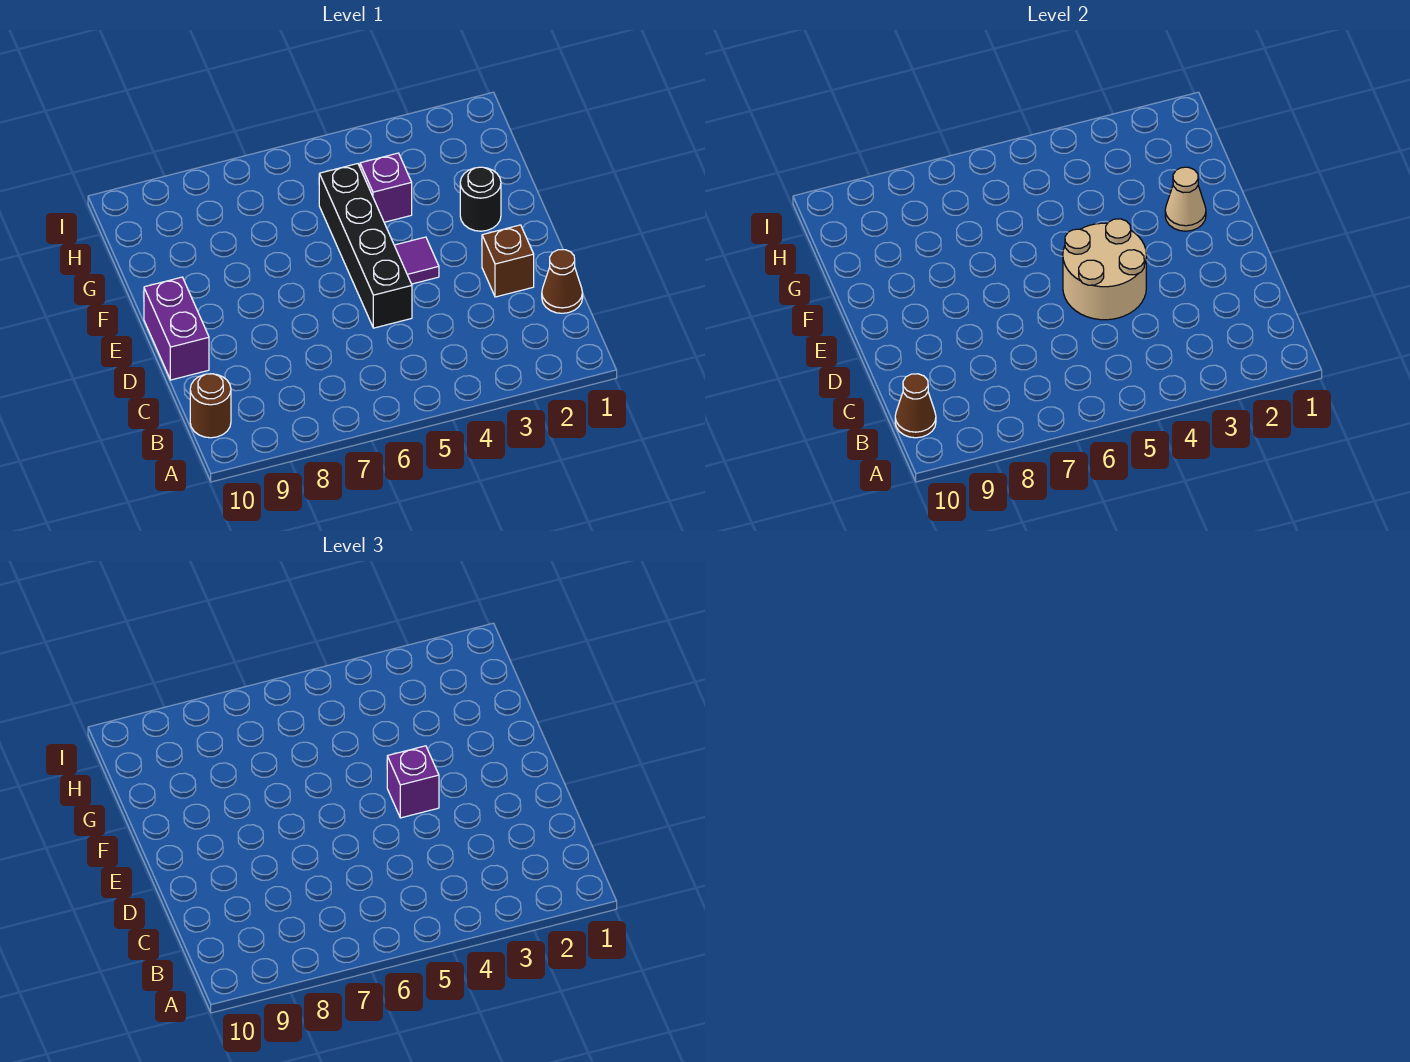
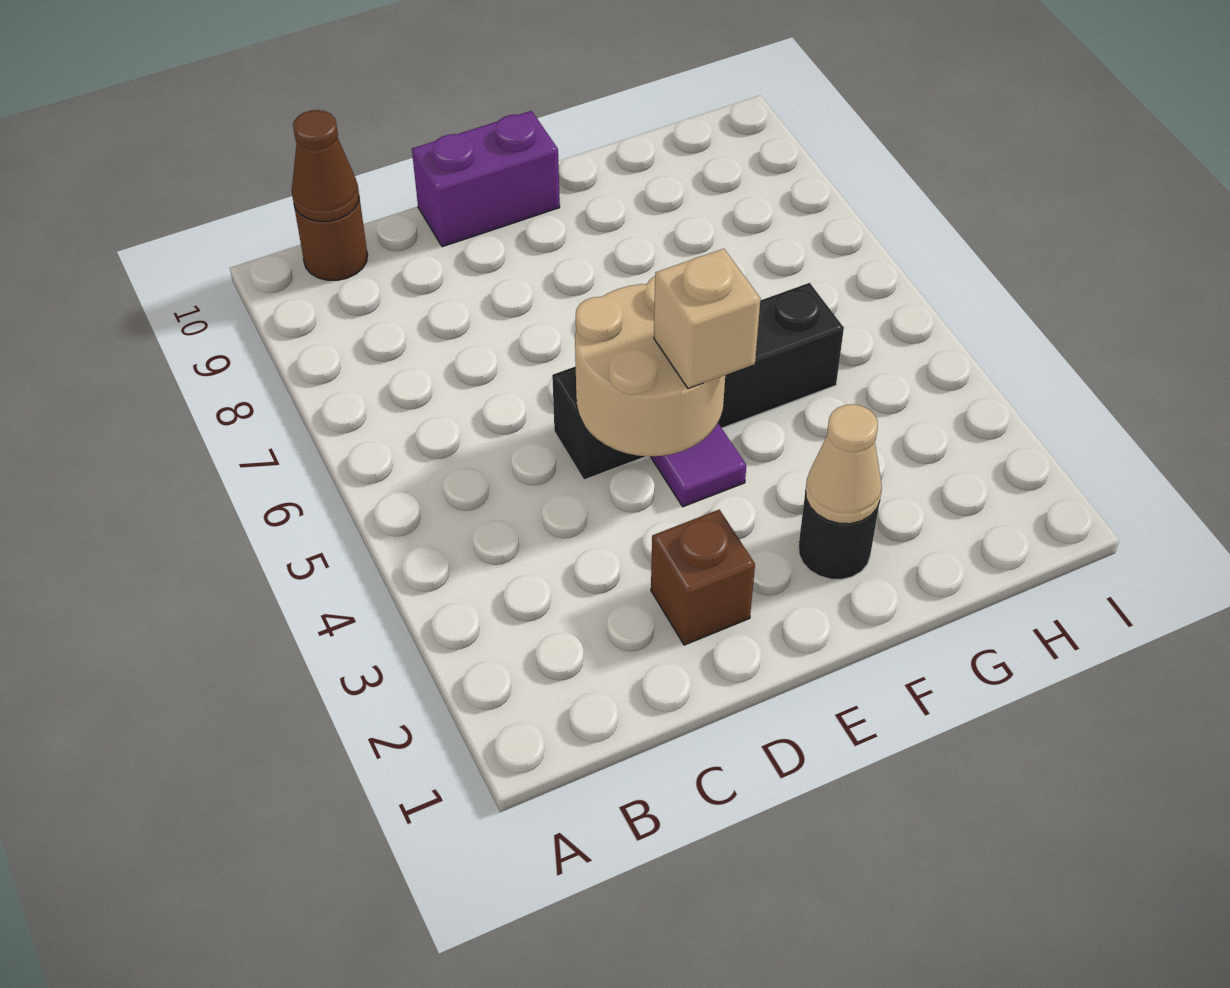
brown cone C1 level 1 -> none
purple brick E4 level 3 -> tan brick E4 level 3
purple brick G4 level 1 -> none

